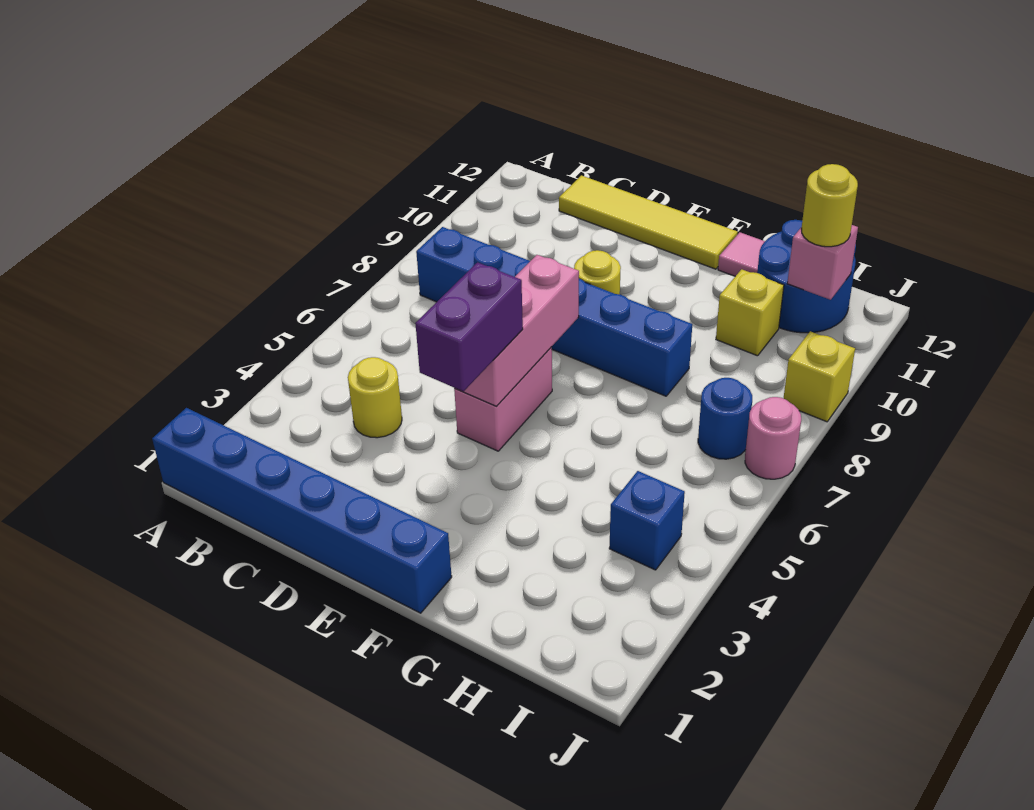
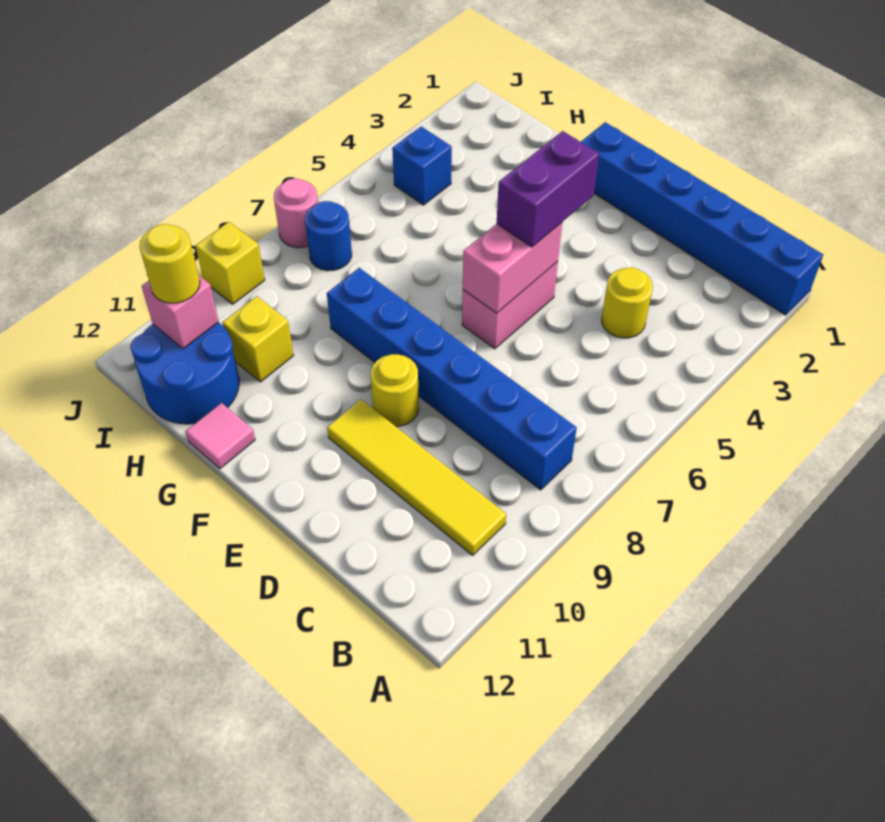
yellow tile C12:F12 level 1 -> yellow tile B10:E10 level 1
pink brick E5:E7 level 2 -> pink brick E5:E6 level 2

